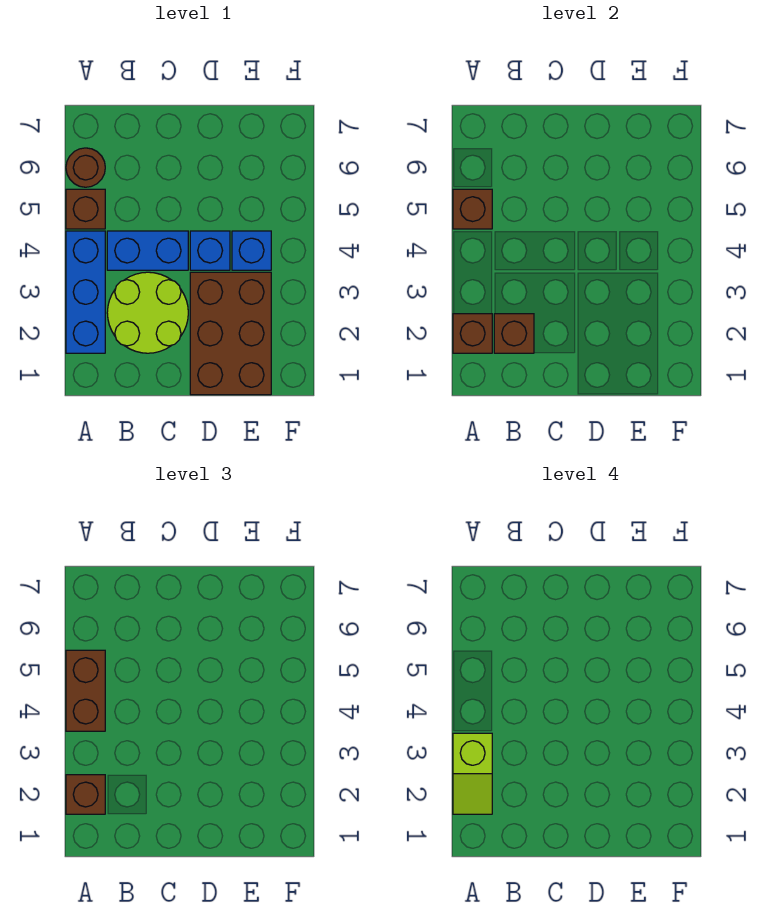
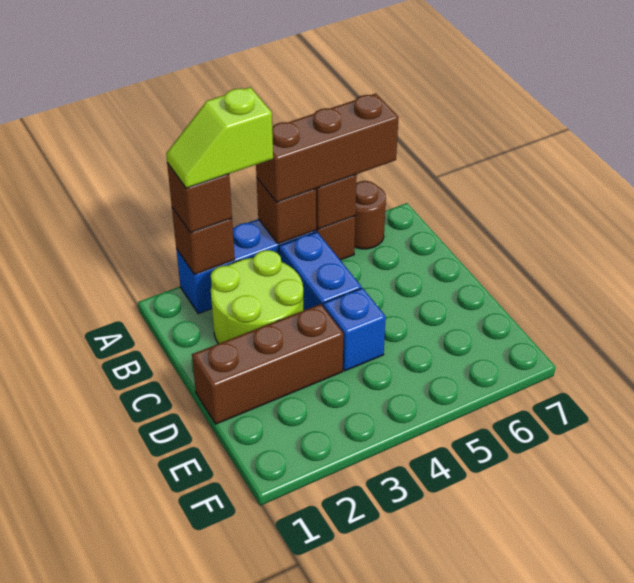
brown brick A4:A5 level 3 -> brown brick A4:A6 level 3
brown brick B2 level 2 -> brown brick A4 level 2
brown brick D1:E3 level 1 -> brown brick D1:D3 level 1
blue brick E4 level 1 -> none

